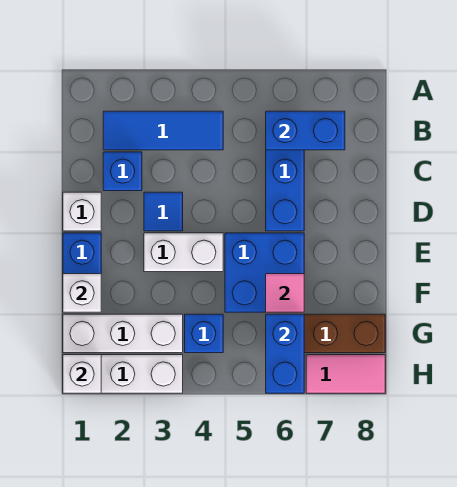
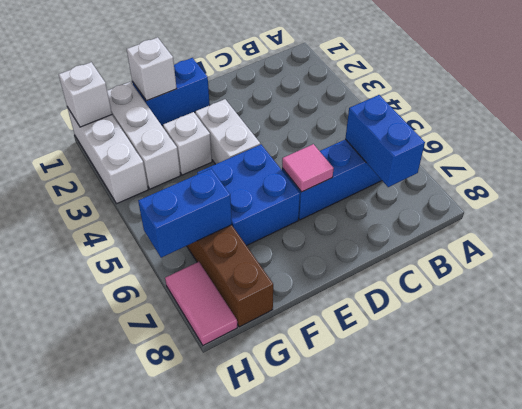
blue tile B2:B4 level 1 -> none
blue brick C2 level 1 -> none
white brick D1 level 1 -> white brick F3 level 1
blue tile D3 level 1 -> none
pink tile F6 level 2 -> pink tile D6 level 2
blue brick G4 level 1 -> none

